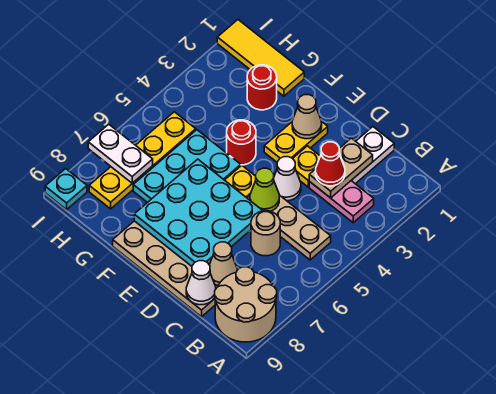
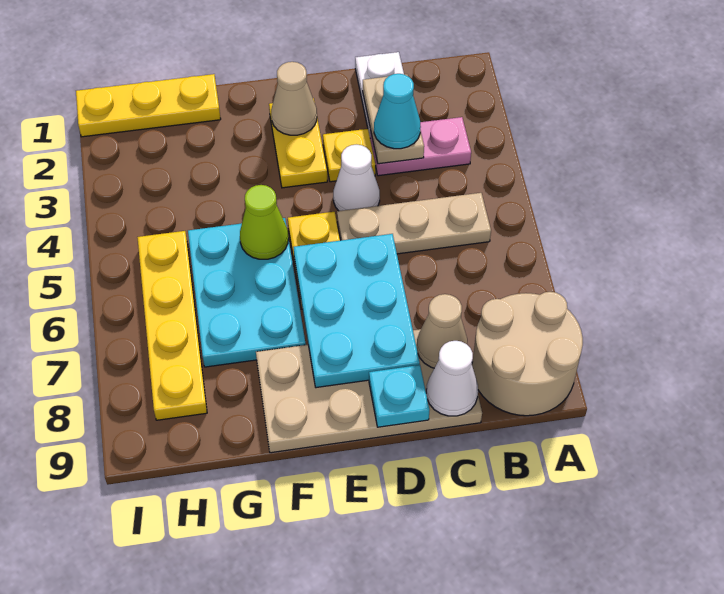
red cone C3 level 3 -> cyan cone C3 level 3
tan round brick C6 level 1 -> none
lime cone D5 level 2 -> lime cone F5 level 2
cyan plate D6:F8 level 2 -> cyan plate D6:E8 level 2
red round brick F4 level 1 -> none
yellow tile G1:I1 level 1 -> yellow plate G1:I1 level 1
red round brick G2 level 1 -> none
white plate H7:I7 level 2 -> none
cyan plate I9 level 1 -> cyan plate D9 level 2

